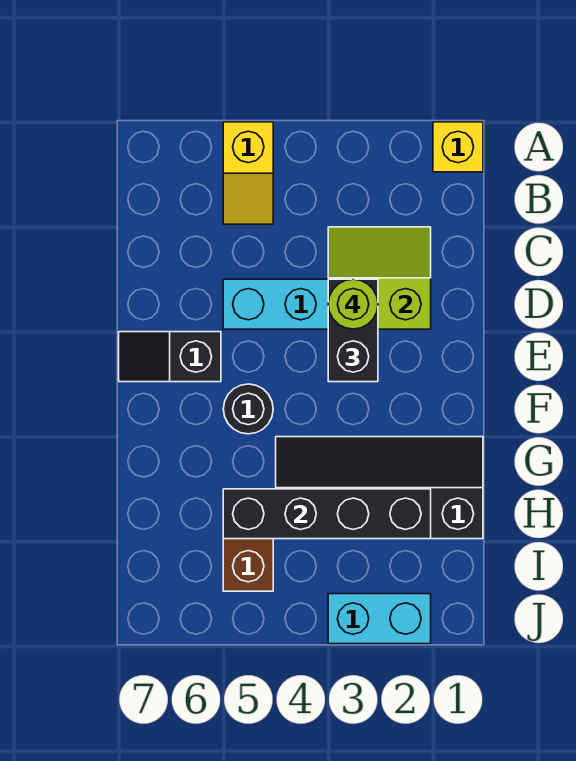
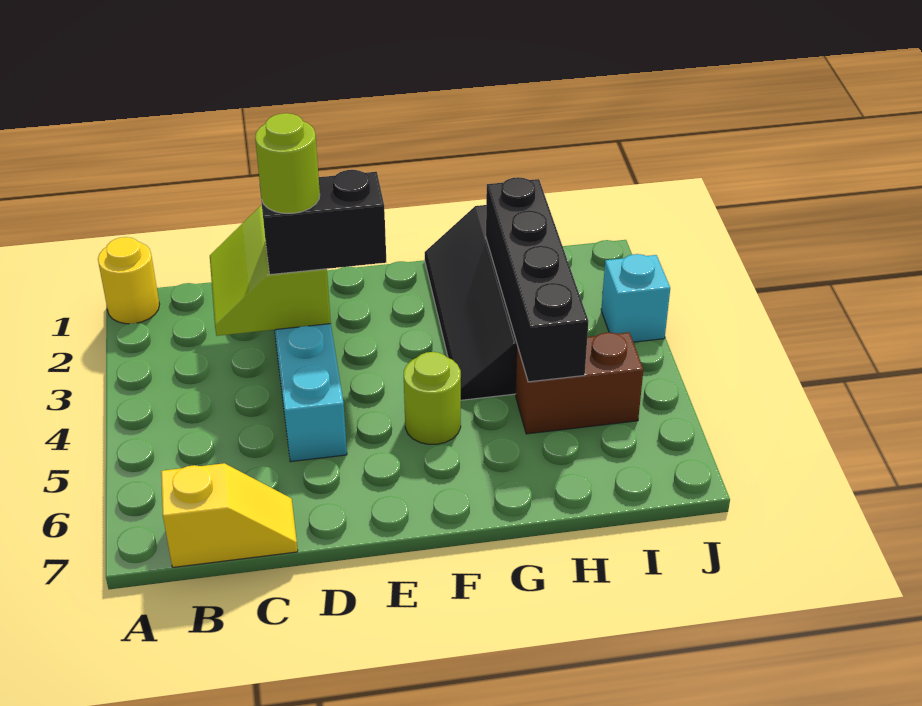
yellow brick A1 level 1 -> yellow round brick A1 level 1
yellow slope A5:B5 level 1 top A -> yellow slope B7:C7 level 1 top B
black slope E6:E7 level 1 top 6 -> none
black round brick F5 level 1 -> lime round brick F5 level 1
cyan brick J2:J3 level 1 -> cyan brick J3 level 1

